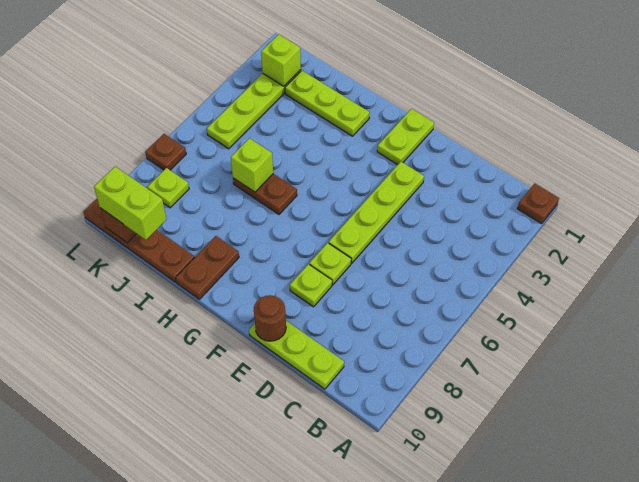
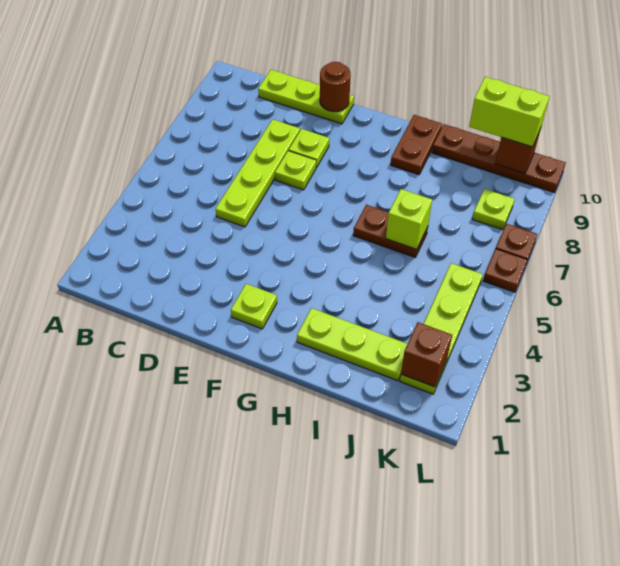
brown plate A1 level 1 -> brown plate L6 level 1
lime plate E3:E6 level 1 -> lime plate D5:D8 level 1
lime plate F1:F2 level 1 -> lime plate F2 level 1
lime brick K2 level 2 -> brown brick K2 level 2

